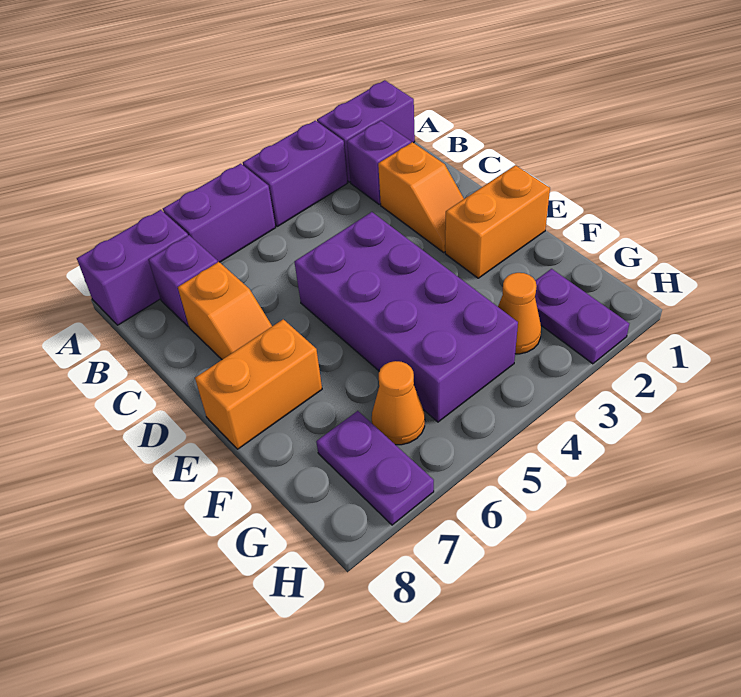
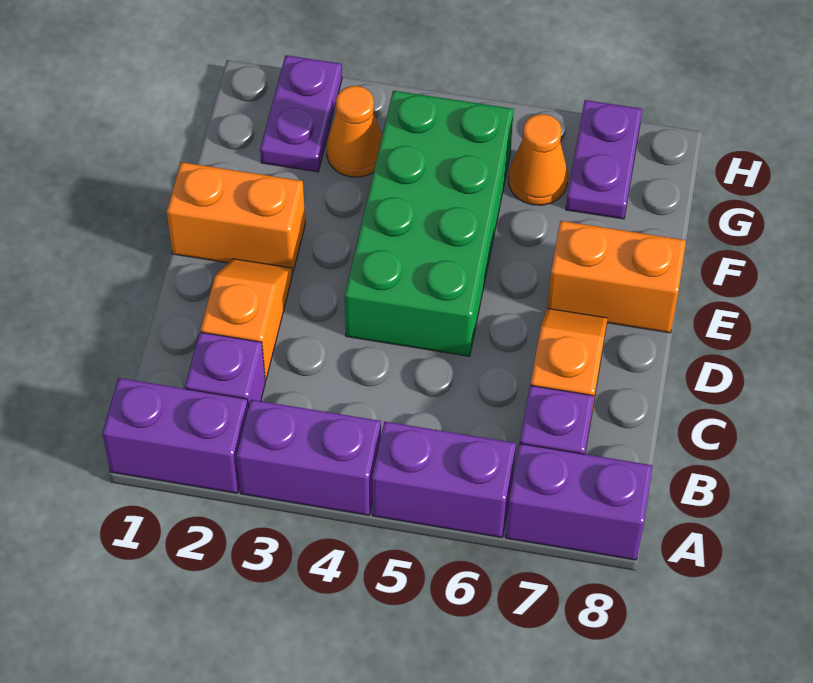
purple brick D4:G5 level 1 -> green brick D4:G5 level 1

